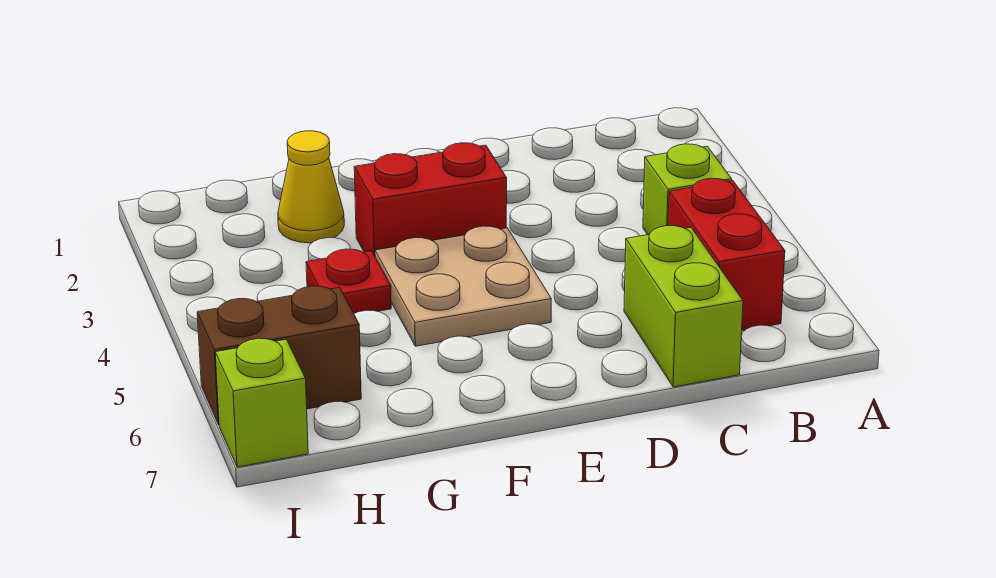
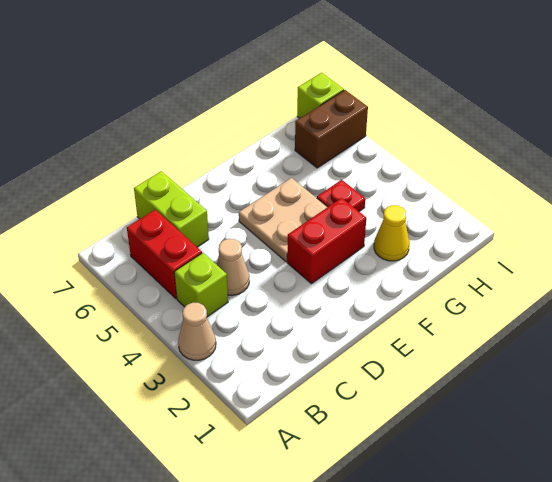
none -> tan cone A3 level 1
none -> tan cone C4 level 1

